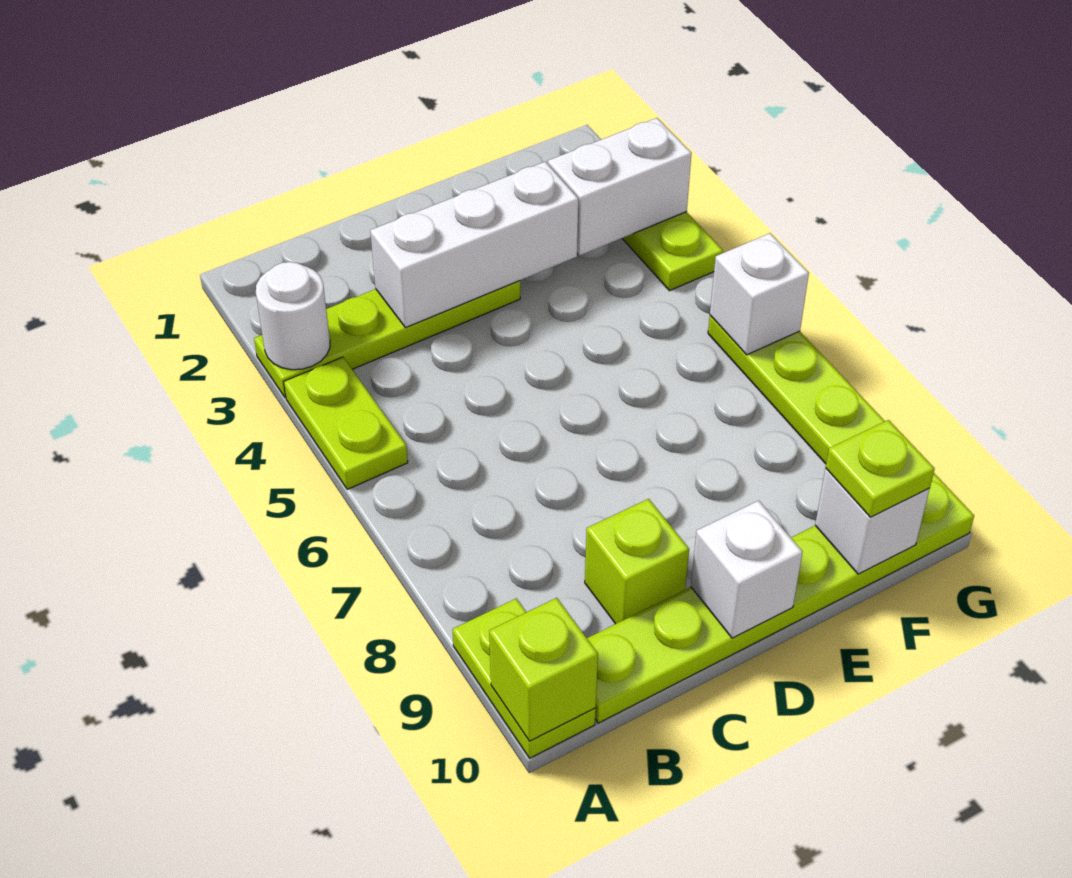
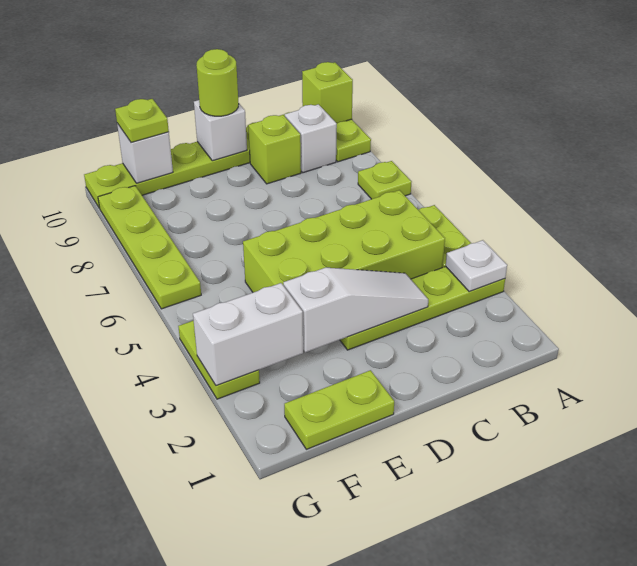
white round brick A3 level 2 -> white plate A3 level 2
none -> lime plate A7 level 1
none -> lime brick B4:E5 level 1
white brick C3:E3 level 2 -> white slope C3:E3 level 2 top E
none -> lime round brick D10 level 3
none -> lime plate E1:F1 level 1
white brick G6 level 2 -> white brick B9 level 1

